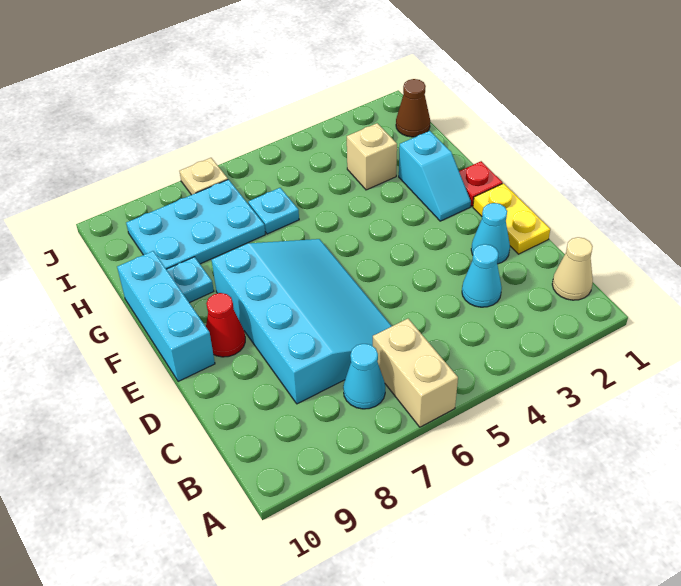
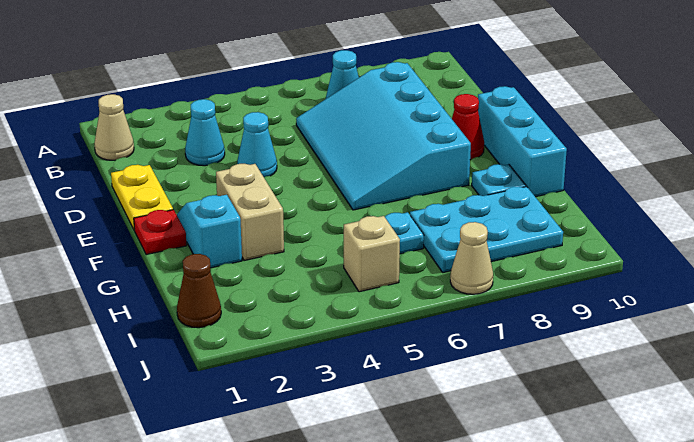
tan brick A6:B6 level 1 -> tan brick F3:G3 level 1
cyan cone D2 level 1 -> cyan cone D4 level 1
tan brick H3 level 1 -> tan brick I5 level 1
tan plate J7 level 1 -> tan cone J7 level 1

